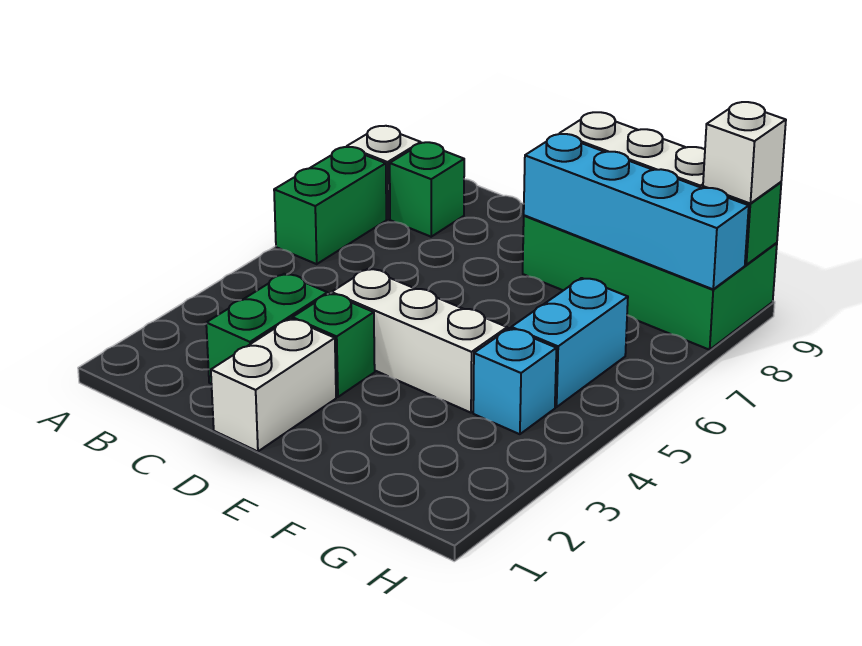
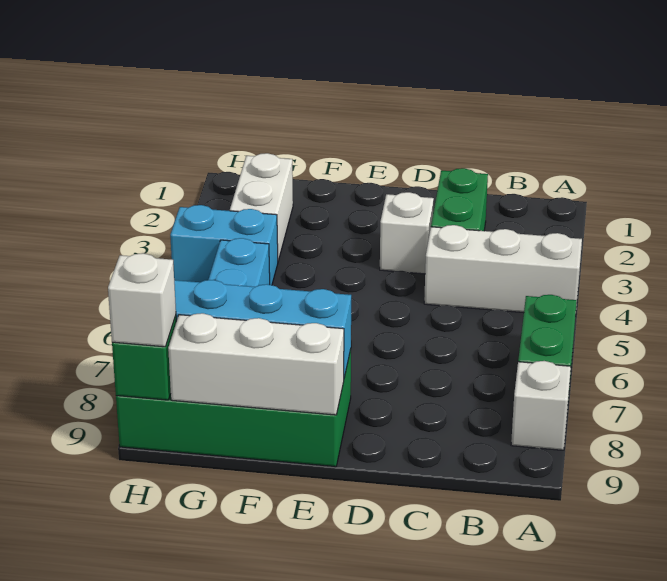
green brick B8 level 1 -> none
white brick D1:D2 level 1 -> white brick G2:G3 level 1
green brick D3 level 1 -> white brick D3 level 1
white brick D4:F4 level 1 -> white brick A4:C4 level 1
cyan brick G4 level 1 -> cyan brick G4:H4 level 1

